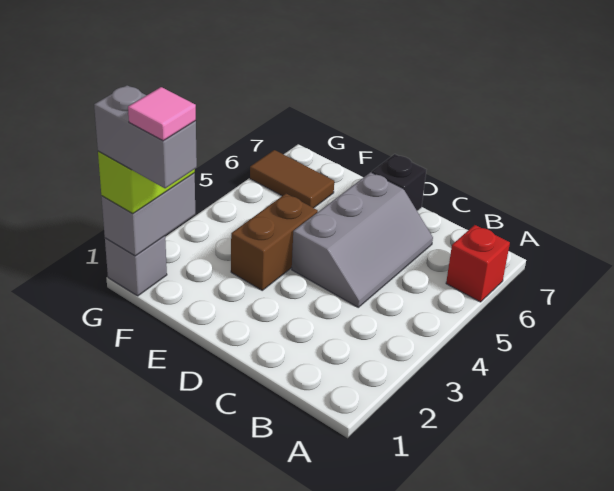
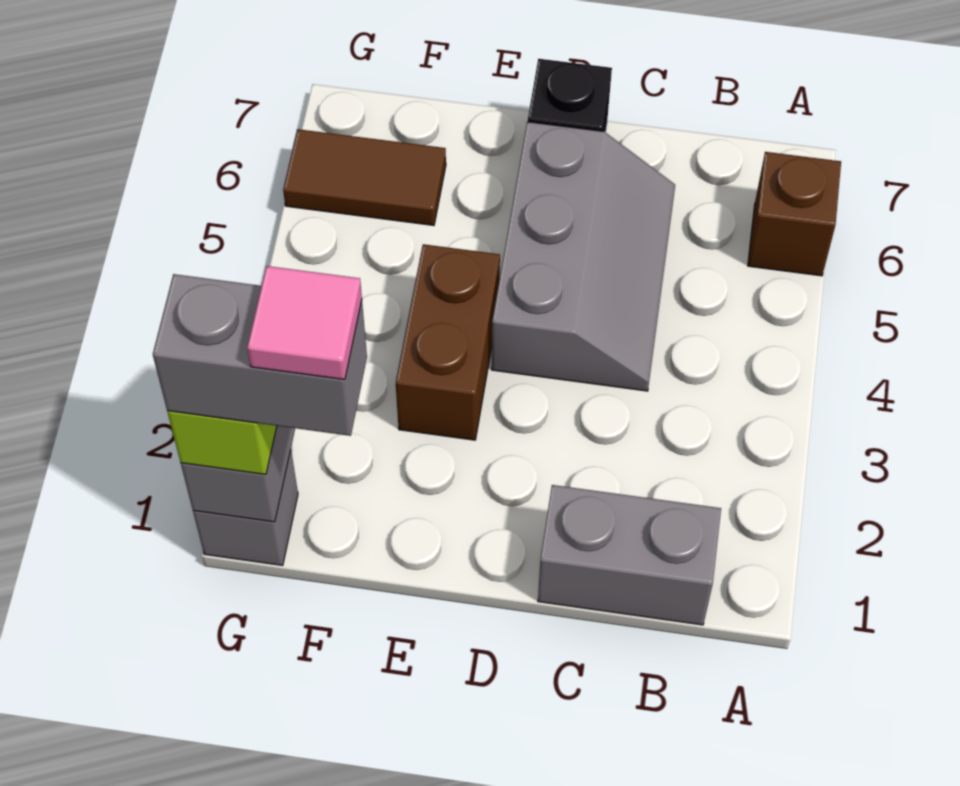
red brick A6 level 1 -> brown brick A6 level 1
none -> grey brick B1:C1 level 1

